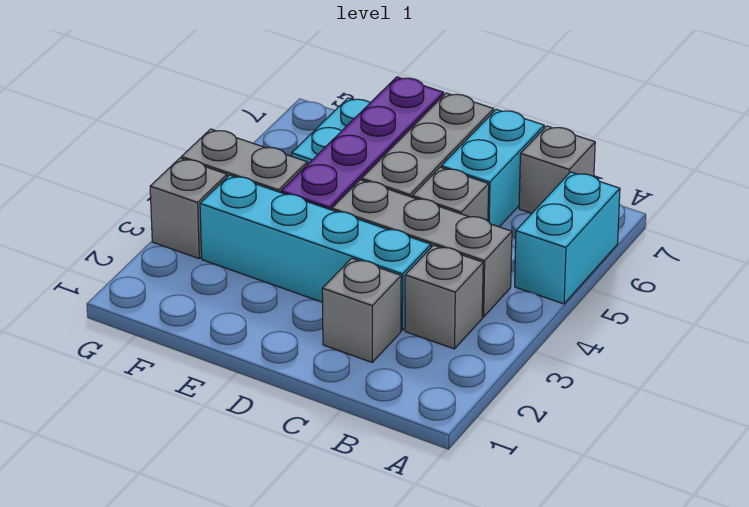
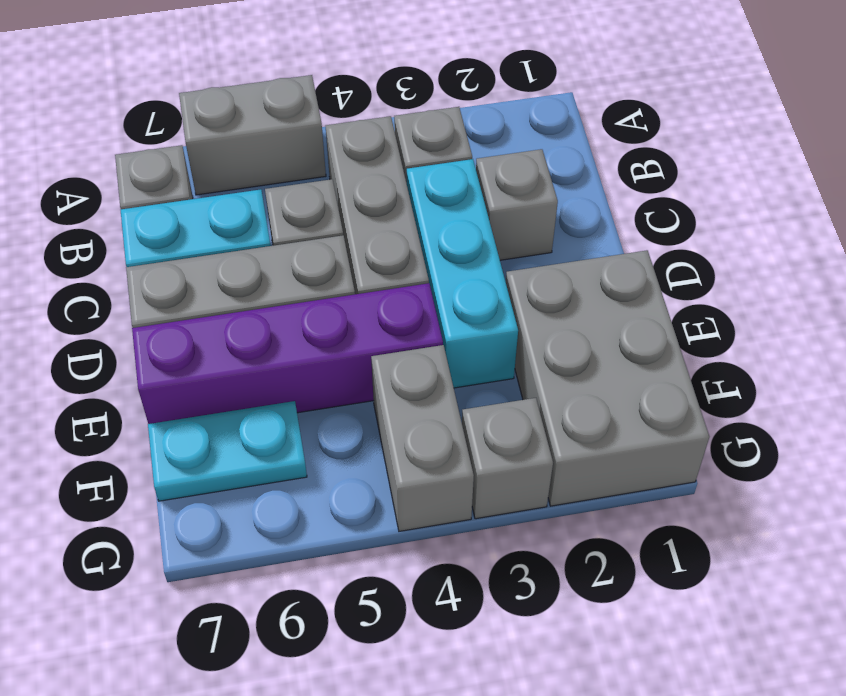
cyan brick A5:A6 level 1 -> grey brick A5:A6 level 1
cyan brick C3:F3 level 1 -> cyan brick C3:E3 level 1
none -> grey brick E1:G2 level 1

